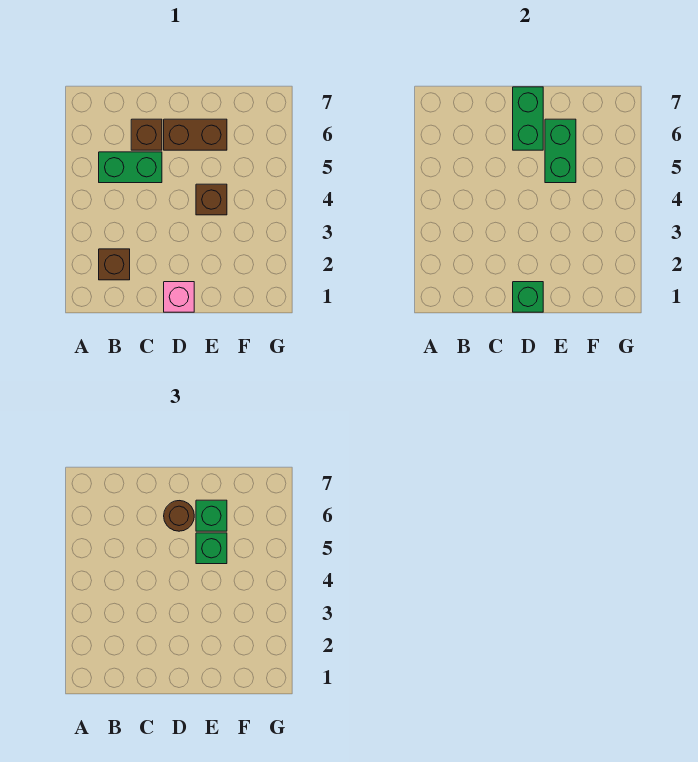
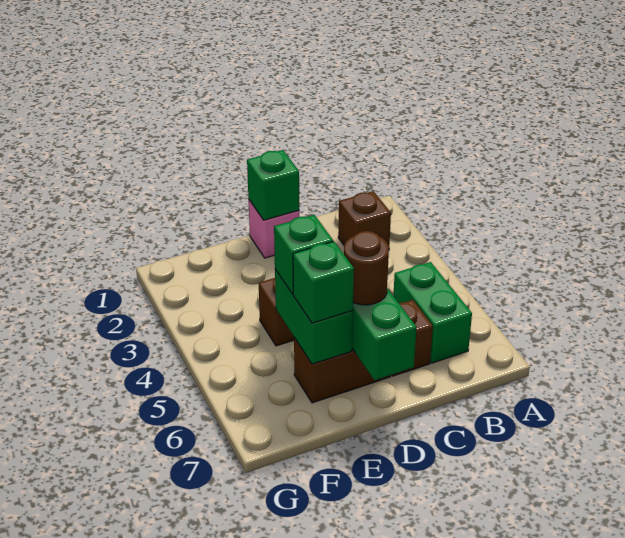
green brick B5:C5 level 1 -> green brick B5:B6 level 1

